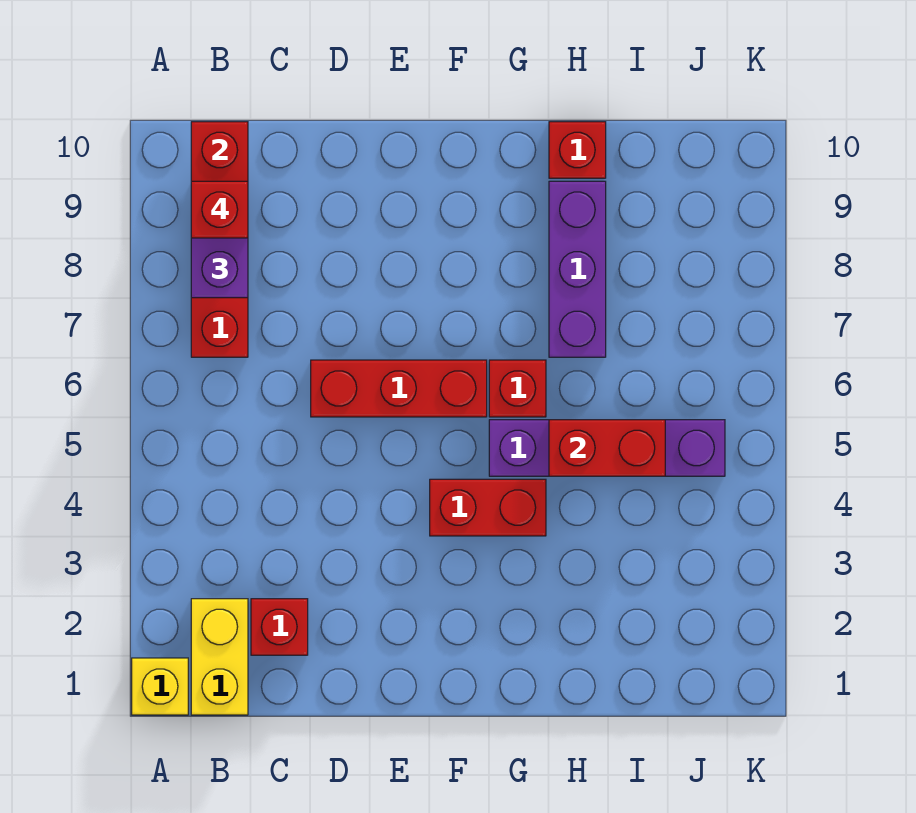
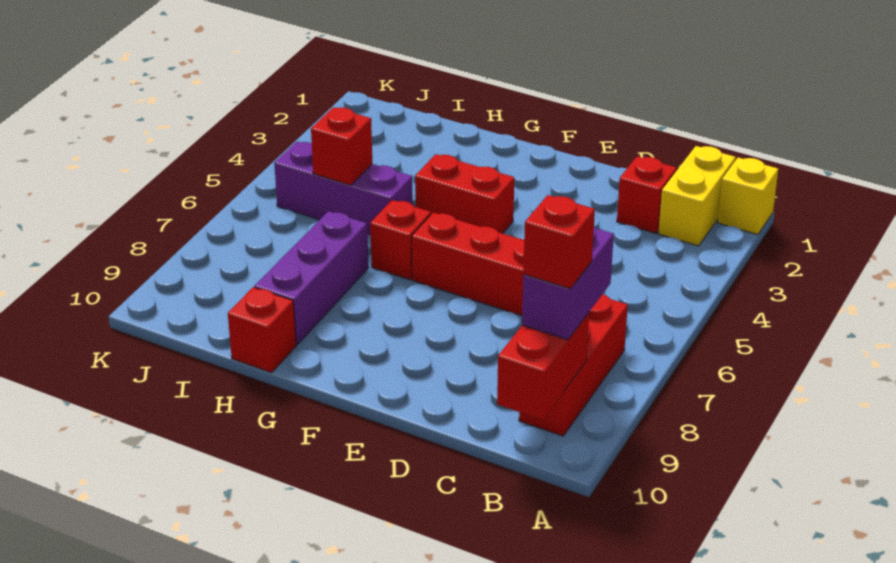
purple brick G5:J5 level 1 -> purple brick H5:J5 level 1
red brick H5:I5 level 2 -> red brick I5 level 2

